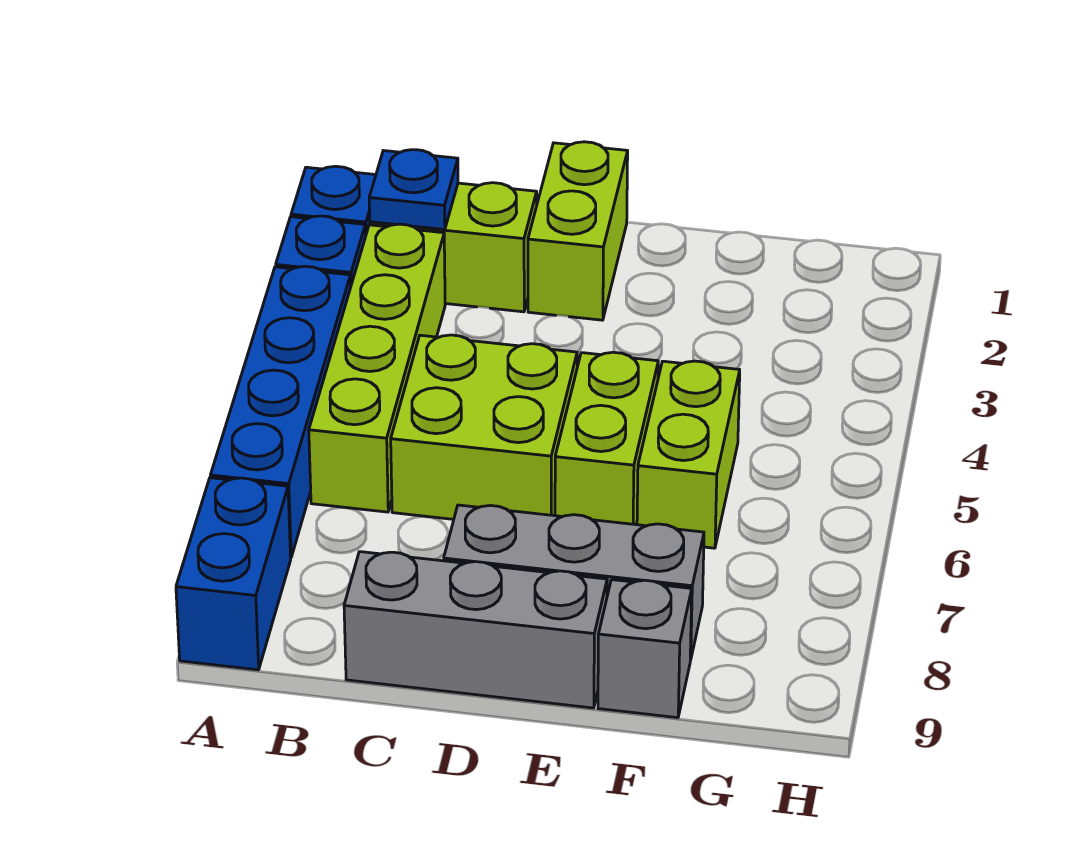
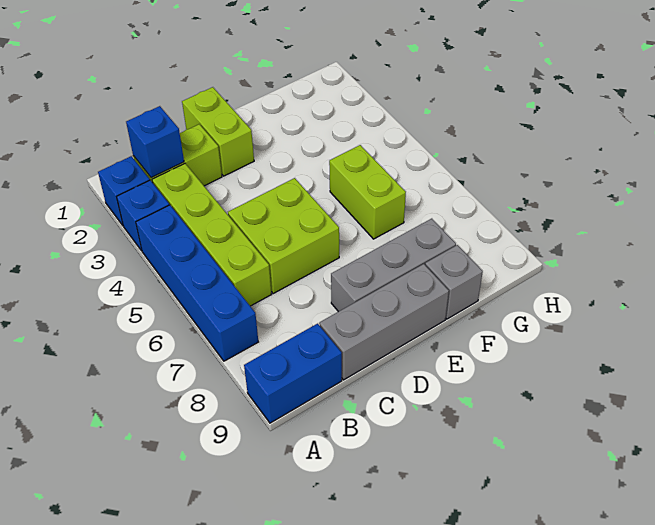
blue brick A8:A9 level 1 -> blue brick A9:B9 level 1
blue plate B2 level 2 -> blue brick B2 level 2
lime brick E5:E6 level 1 -> none

